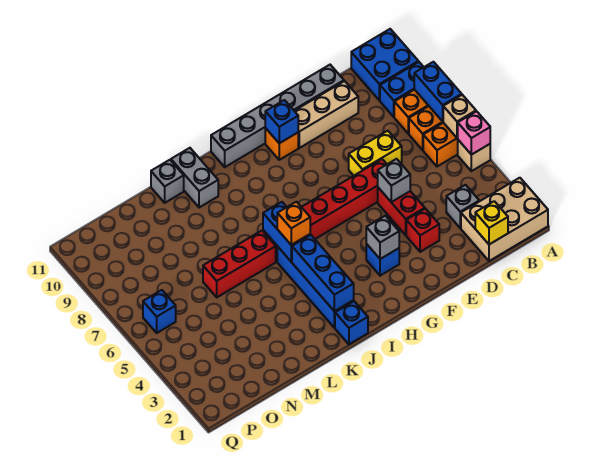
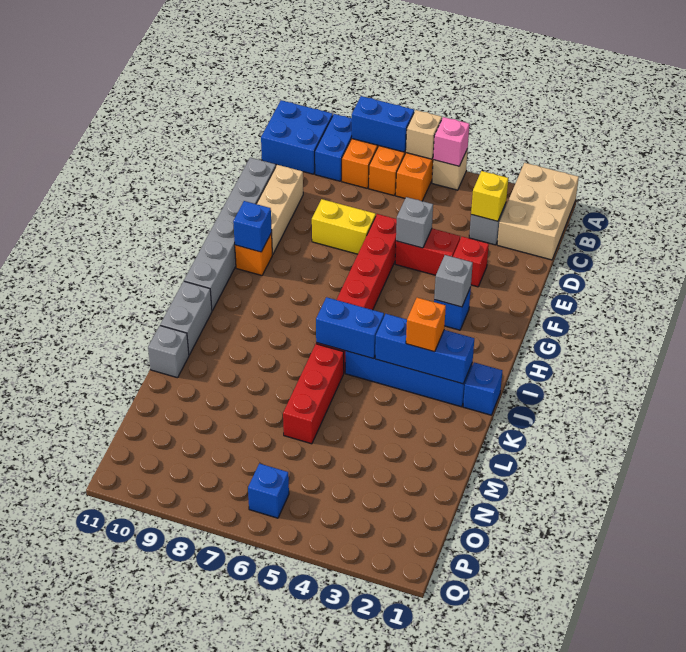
yellow brick C1 level 2 -> yellow brick C3 level 2
yellow brick D7:E7 level 1 -> yellow brick E7:E8 level 1
orange brick J5 level 3 -> orange brick J3 level 3
grey brick K10:K11 level 1 -> grey brick J11:K11 level 1

